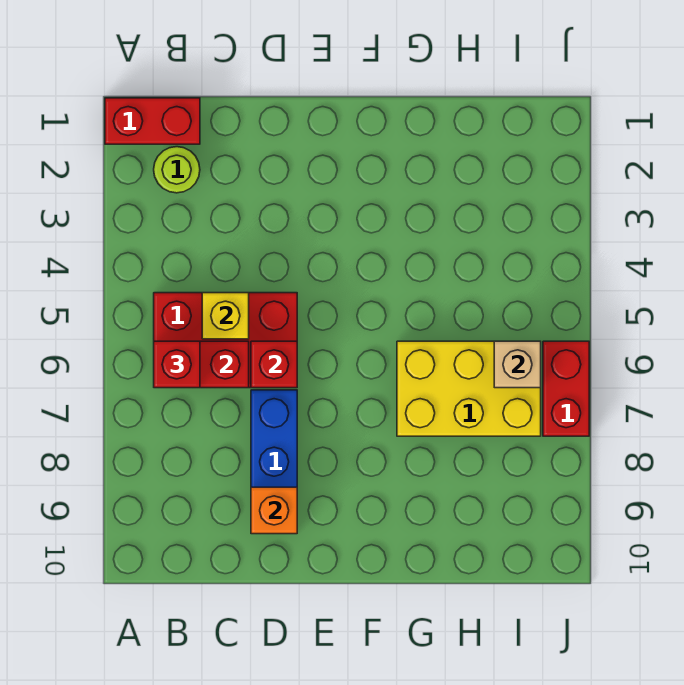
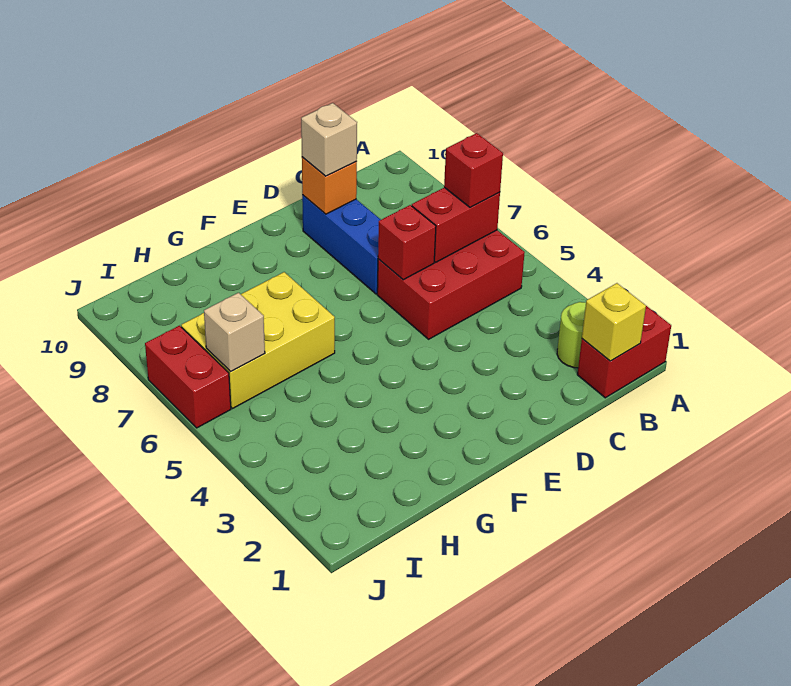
yellow brick C5 level 2 -> yellow brick B1 level 2
none -> tan brick D9 level 3

